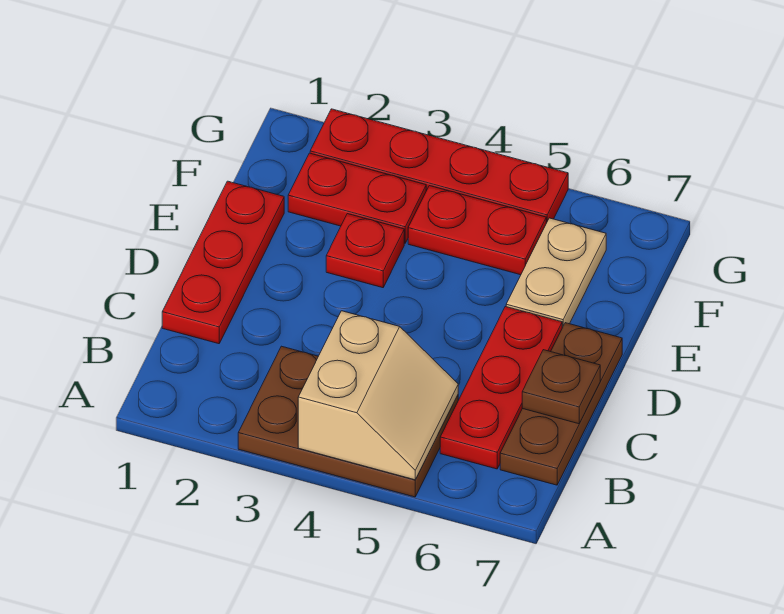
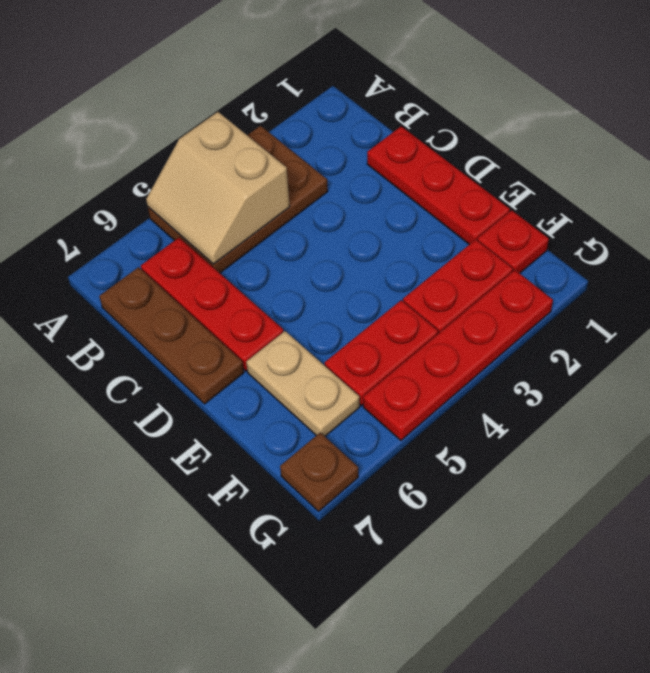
brown plate C7 level 2 -> brown plate G7 level 1
red plate E3 level 1 -> red plate F1 level 1

